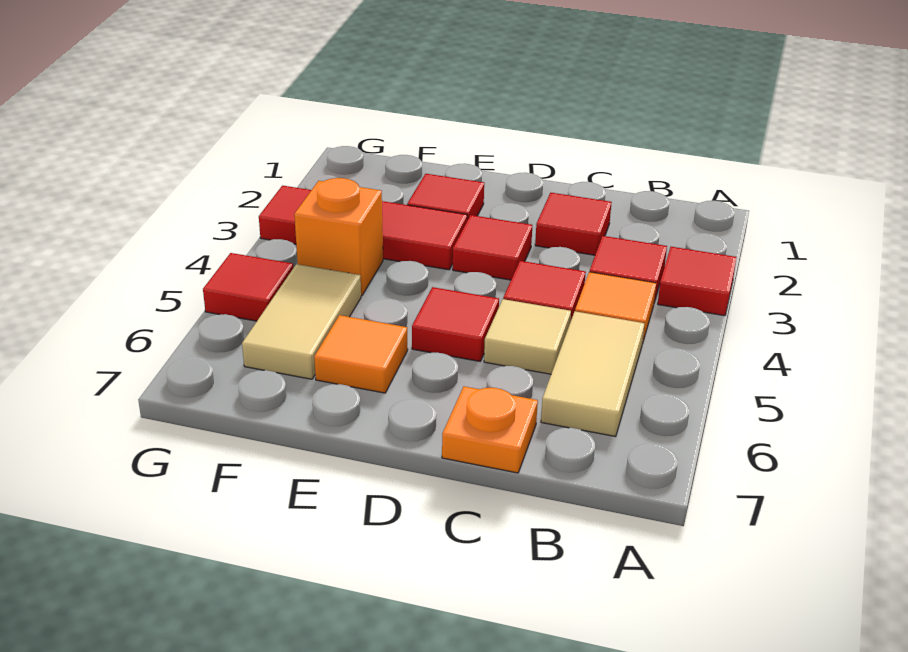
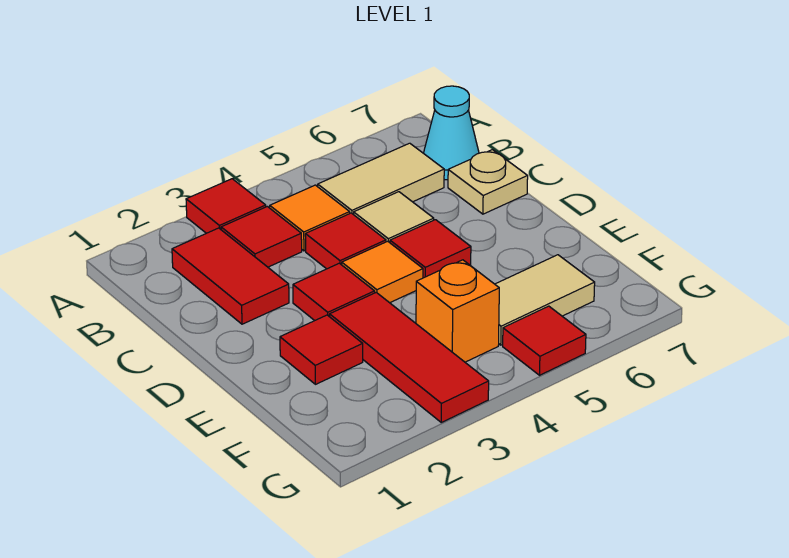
none -> cyan cone B7 level 1
red tile C2 level 1 -> red tile B2:C2 level 1
orange plate C7 level 1 -> tan plate C7 level 1
orange tile E6 level 1 -> orange tile D4 level 1

